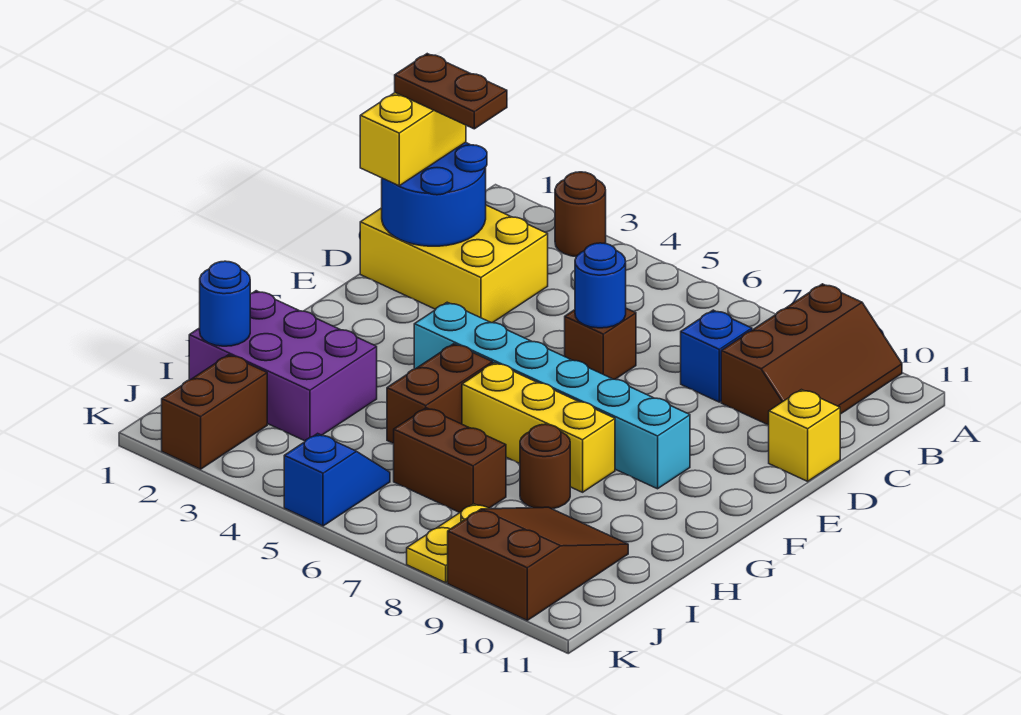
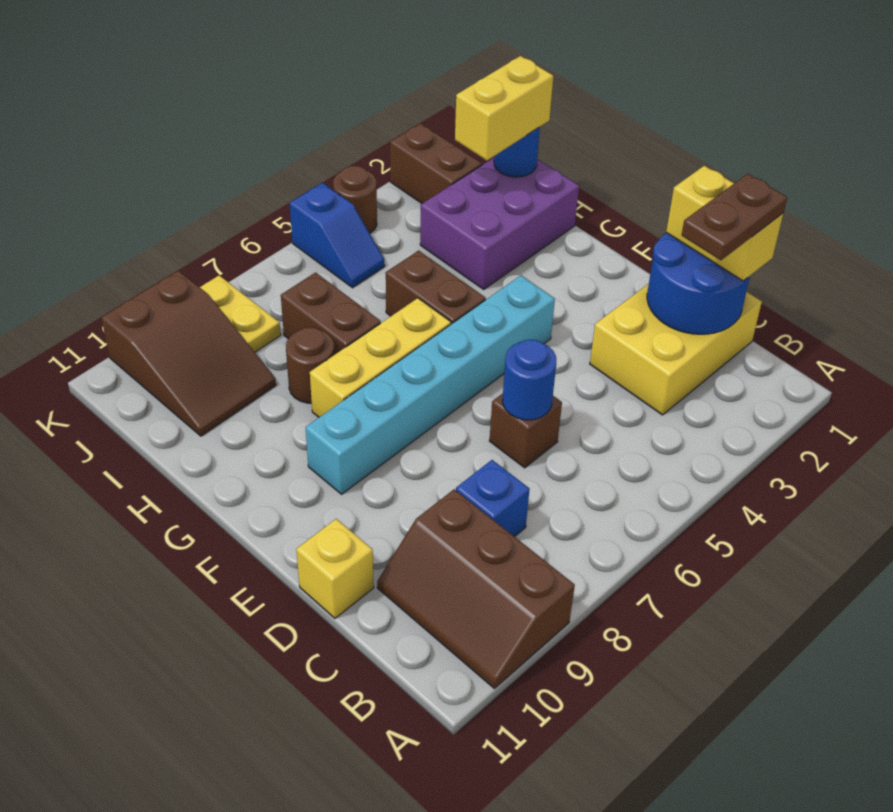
brown round brick A3 level 1 -> brown round brick K4 level 1
none -> yellow brick I1:I2 level 3
brown brick I6:I7 level 1 -> brown brick H7:I7 level 1

